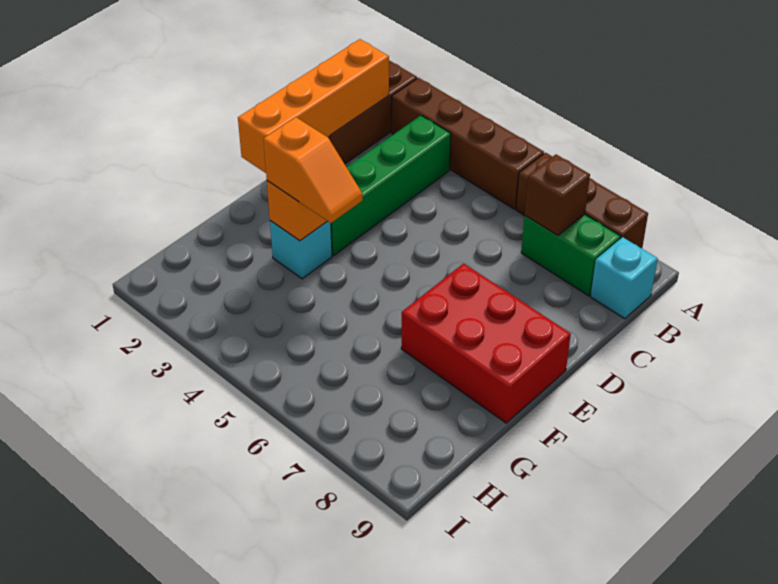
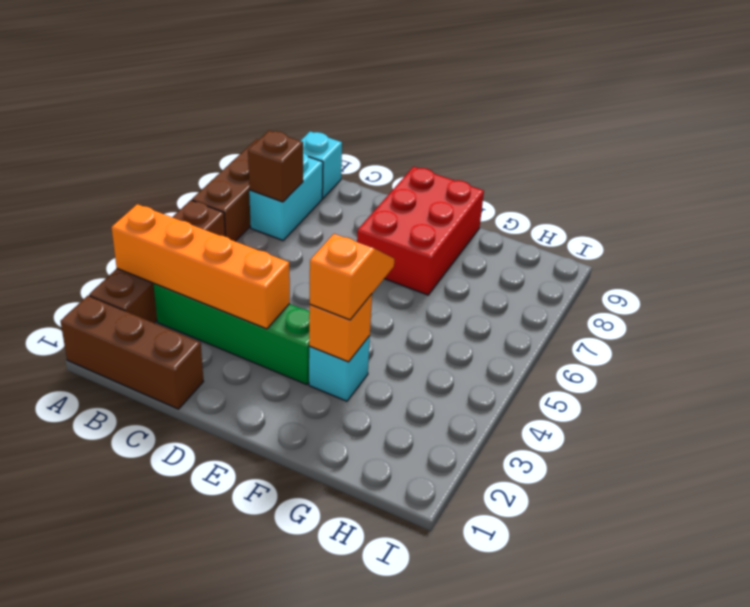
orange brick B1:E1 level 2 -> orange brick A3:D3 level 2
green brick B7:B8 level 1 -> cyan brick B7:B8 level 1

